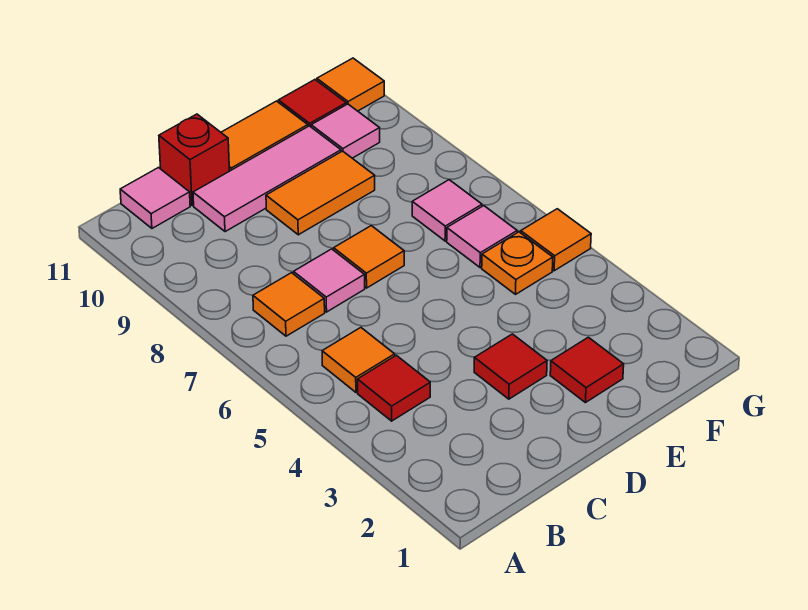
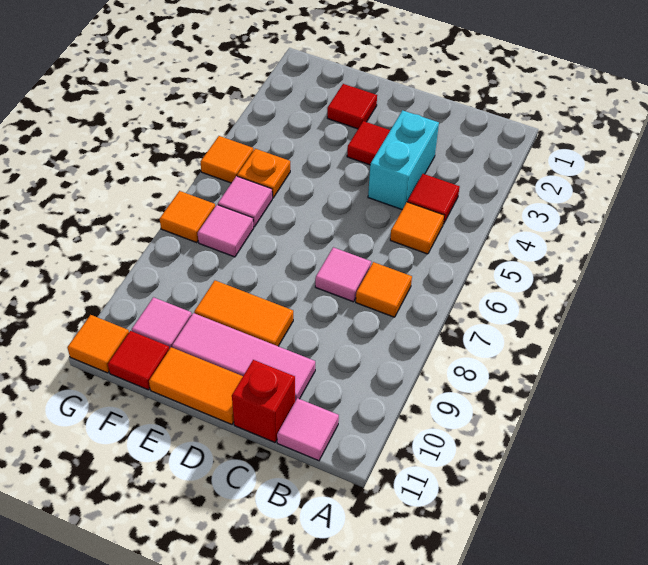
none -> cyan brick C3:C4 level 1
orange tile D7 level 1 -> orange tile G7 level 1

